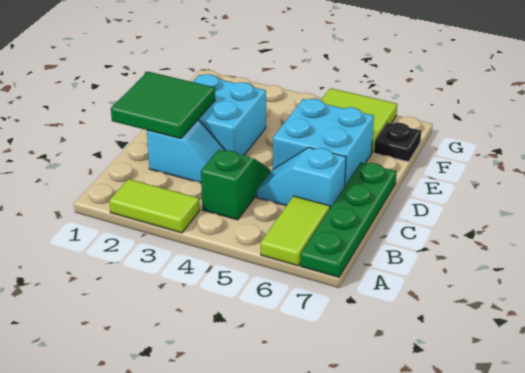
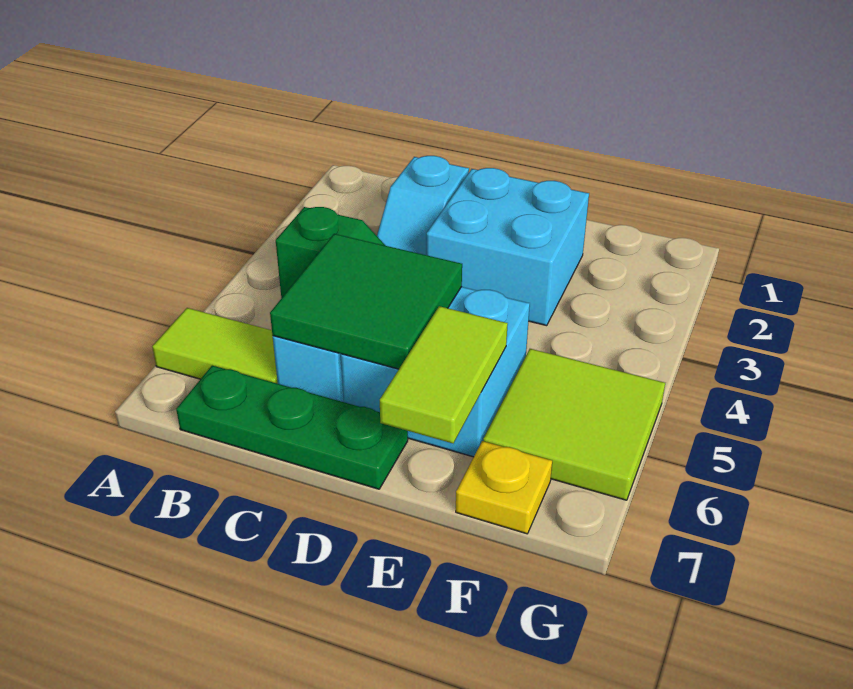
lime tile A2:A3 level 1 -> lime tile E6:E7 level 2
green plate A7:D7 level 1 -> green plate B7:D7 level 1
green tile C1:D2 level 2 -> green tile C5:D6 level 2
black plate F7 level 1 -> yellow plate F7 level 1

